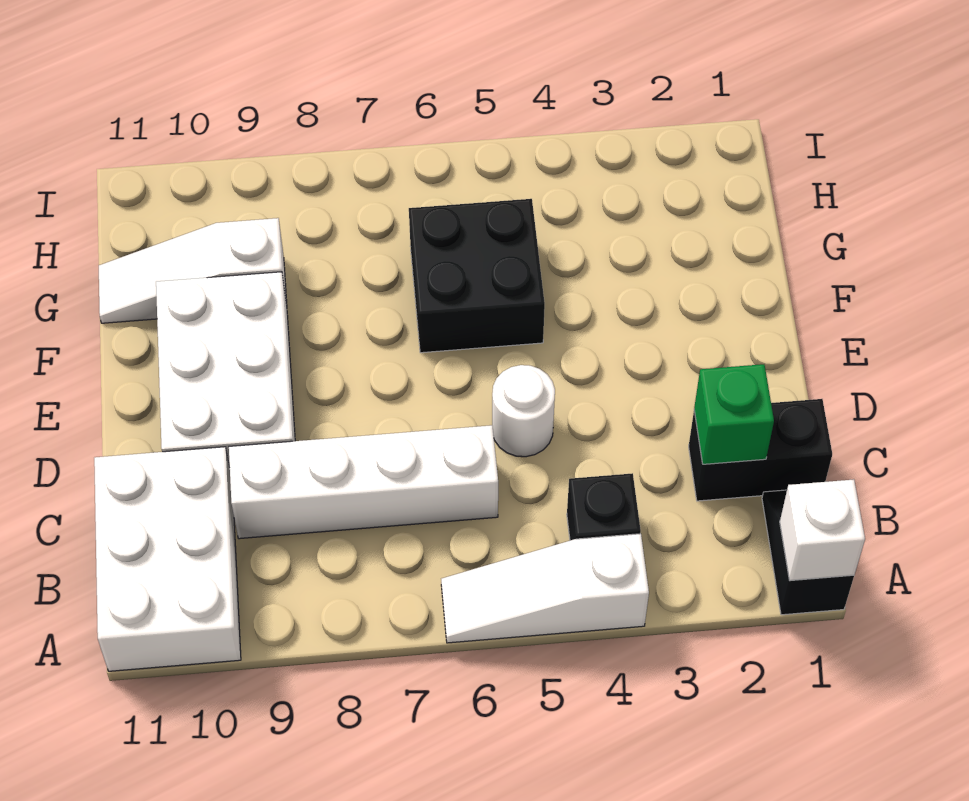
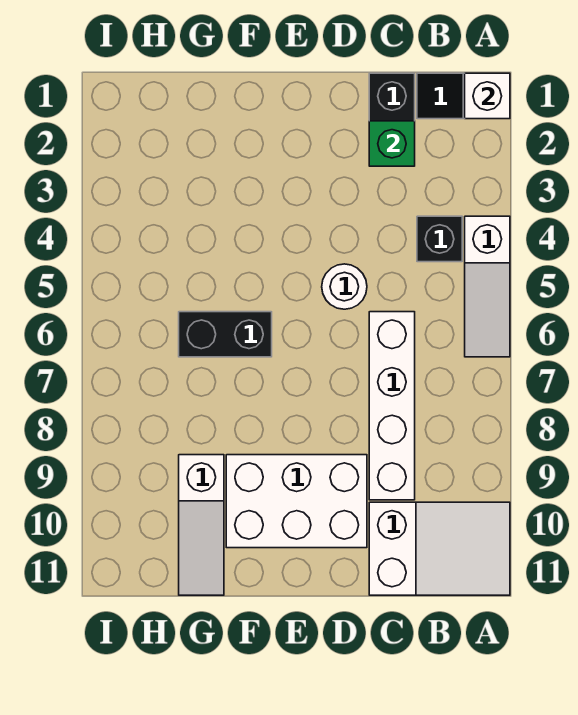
white brick A10:C11 level 1 -> white slope A10:C11 level 1 top C
black brick F5:G6 level 1 -> black brick F6:G6 level 1

